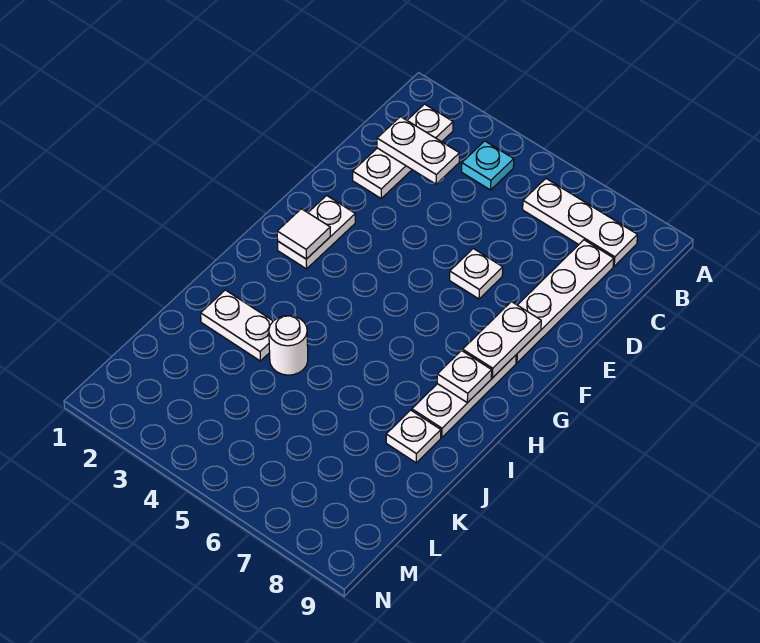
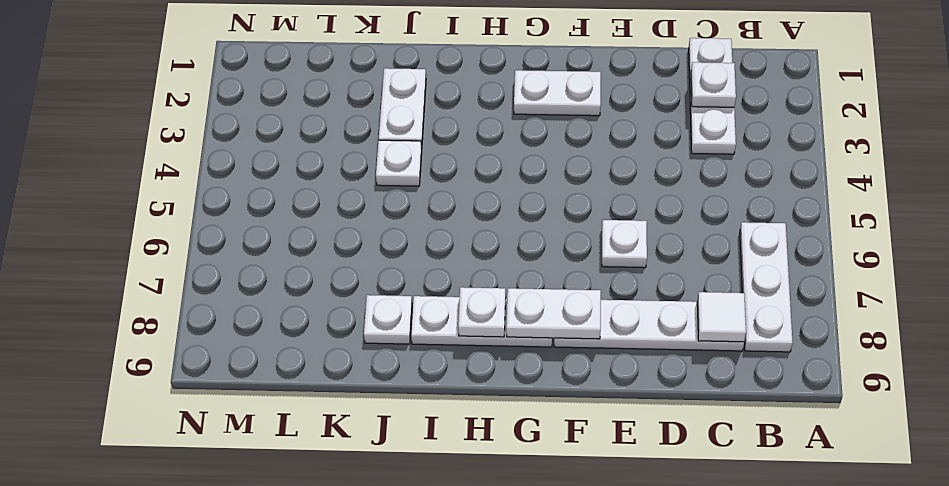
white plate B2:D2 level 1 -> white plate C1:C3 level 1
cyan plate B4 level 1 -> none
white plate C2:C3 level 2 -> white plate C2 level 2
white tile G2 level 2 -> white tile C8 level 2
white round brick J4 level 1 -> white plate J4 level 1

